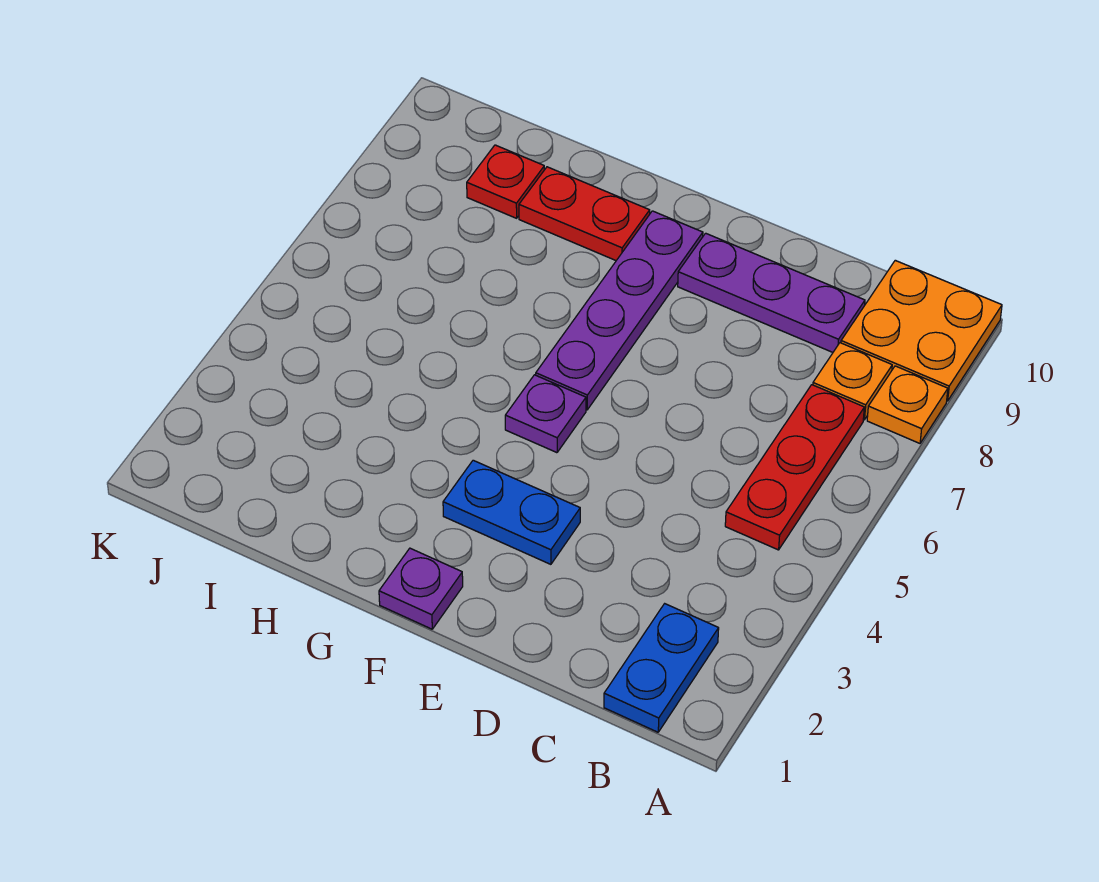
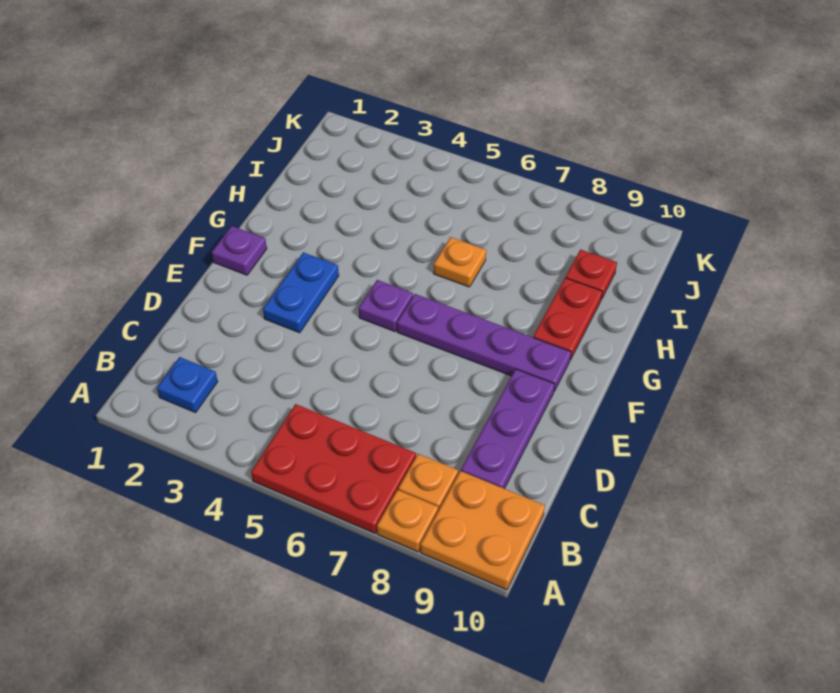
blue plate B1:B2 level 1 -> blue plate B2 level 1
red plate B5:B7 level 1 -> red plate A5:B7 level 1
none -> orange plate H6 level 1

